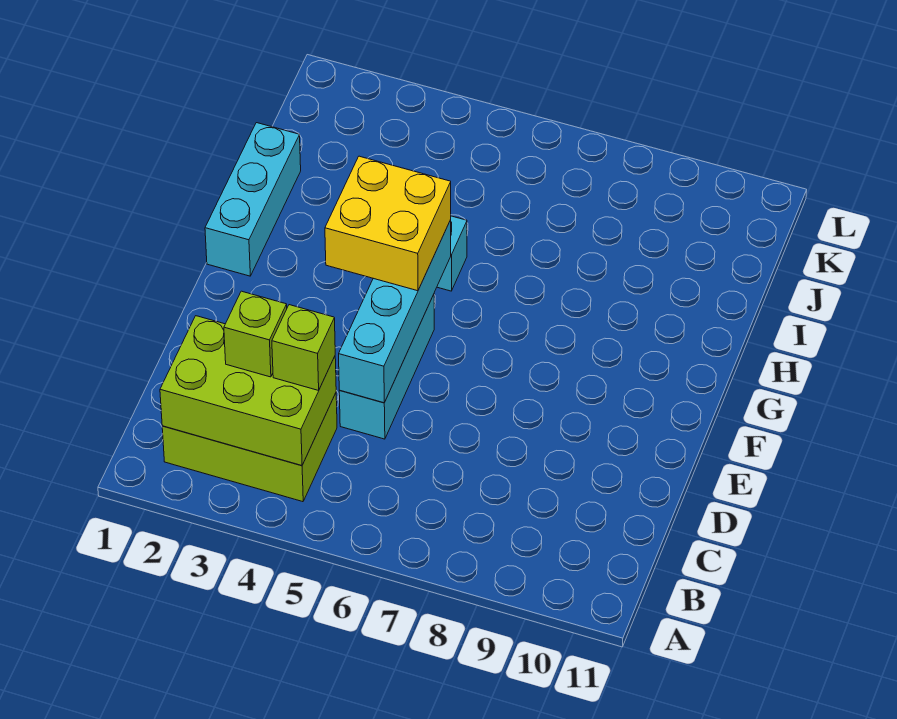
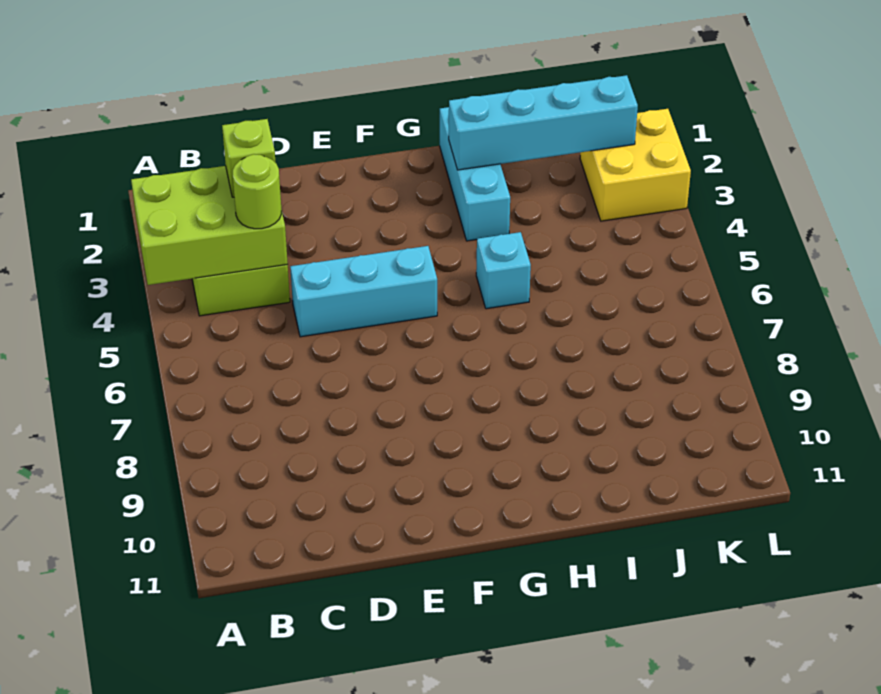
lime brick B2:C4 level 2 -> lime brick A3:C4 level 2
lime brick C4 level 3 -> lime round brick C4 level 3
cyan brick D5:G5 level 2 -> cyan brick H2:K2 level 2
yellow brick F4:G5 level 3 -> yellow brick K2:L3 level 1
cyan brick G1:I1 level 1 -> cyan brick H1:H3 level 1

